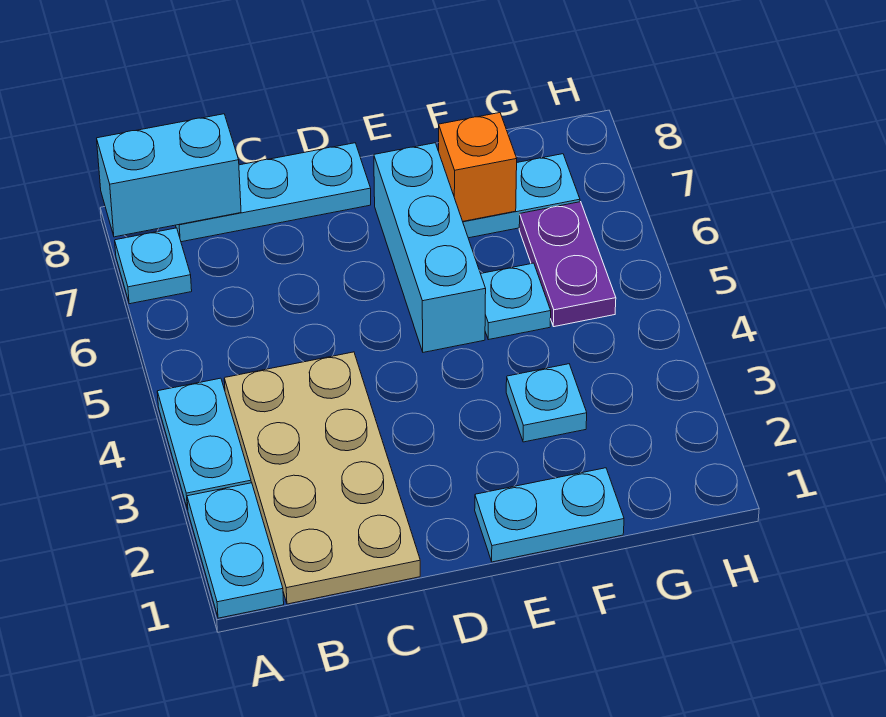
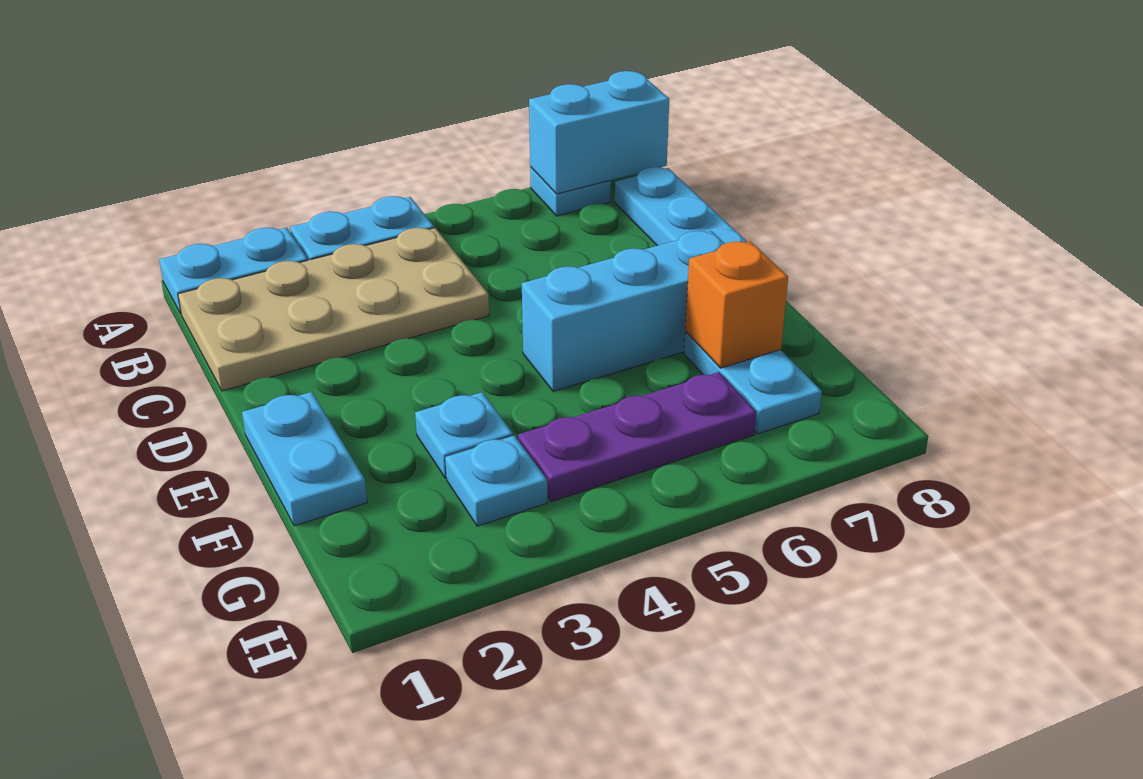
cyan brick A8:B8 level 2 -> cyan brick A7:A8 level 2
cyan plate F5 level 1 -> cyan plate G3 level 1
purple plate G5:G6 level 1 -> purple plate G4:G6 level 1

